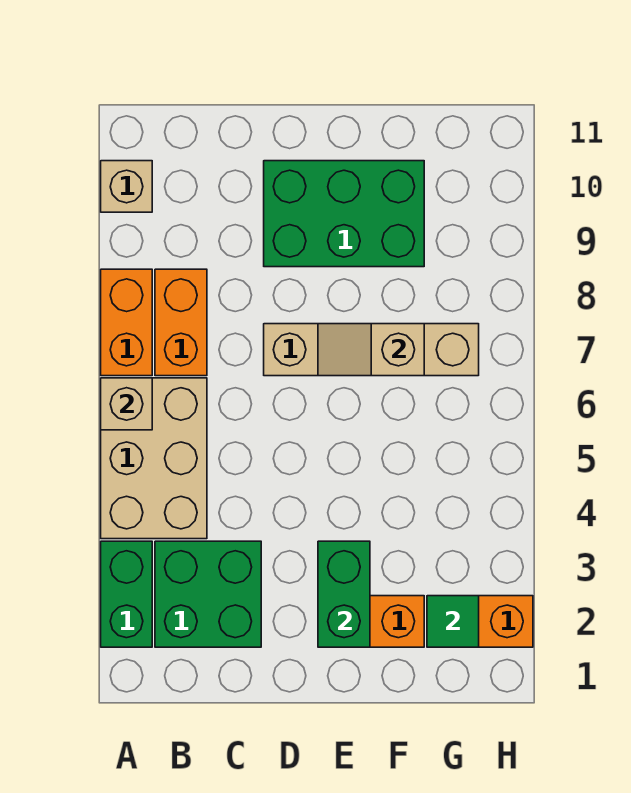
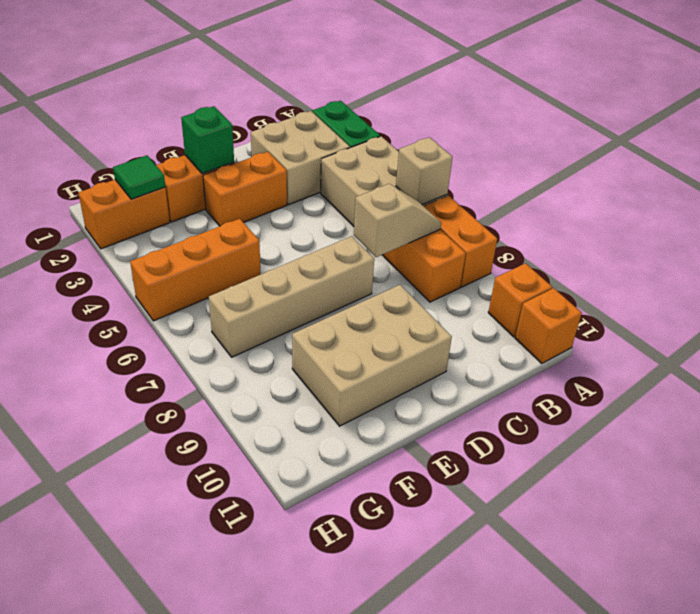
tan brick A10 level 1 -> orange brick A10 level 1
none -> orange brick A11 level 1
green brick B2:C3 level 1 -> tan brick B2:C3 level 1
none -> orange brick D3:E3 level 1
green brick D9:F10 level 1 -> tan brick D9:F10 level 1
green brick E2:E3 level 2 -> green brick E2 level 2
tan slope E7:F7 level 2 top F -> tan slope B7:C7 level 2 top C
none -> orange brick F5:H5 level 1

